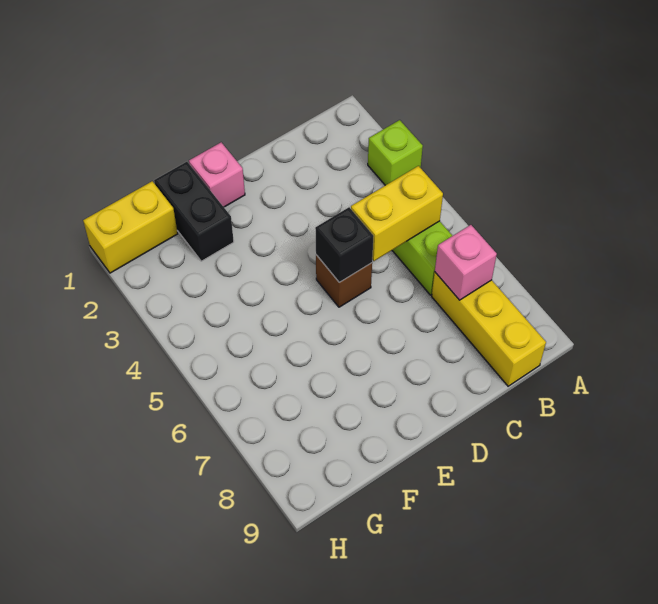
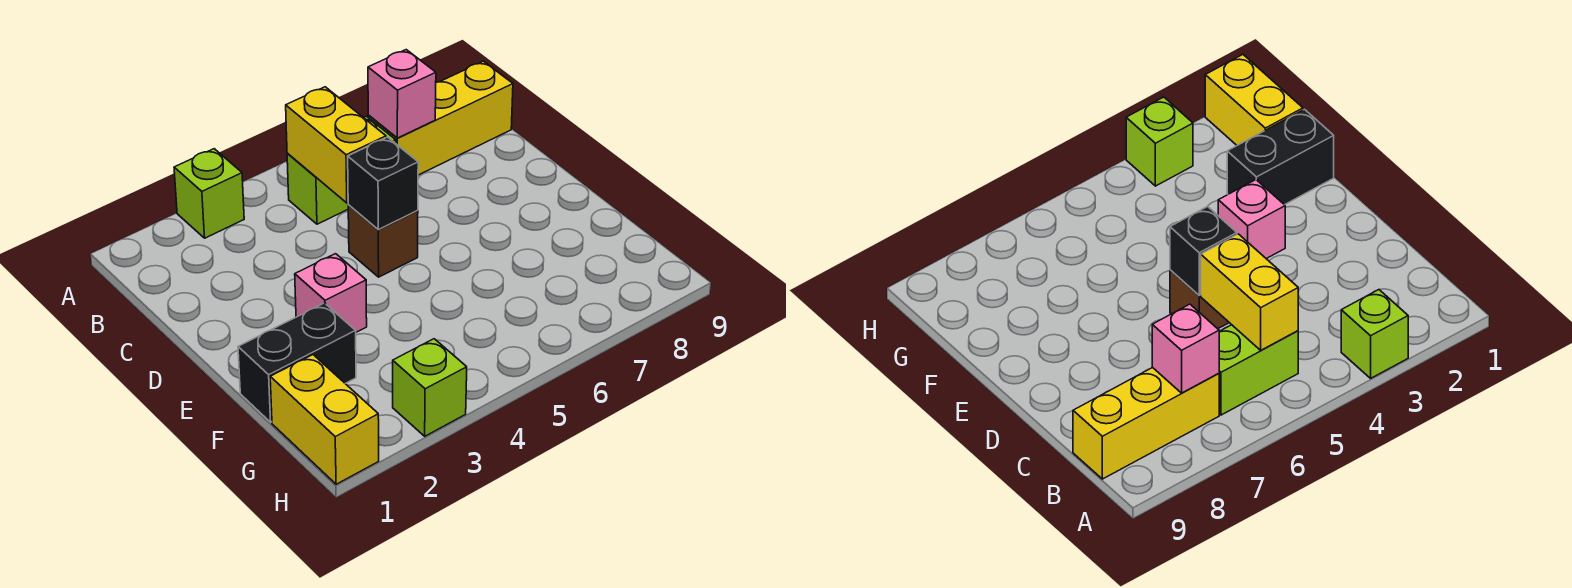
pink brick E1 level 1 -> pink brick E3 level 1
none -> lime brick H3 level 1

